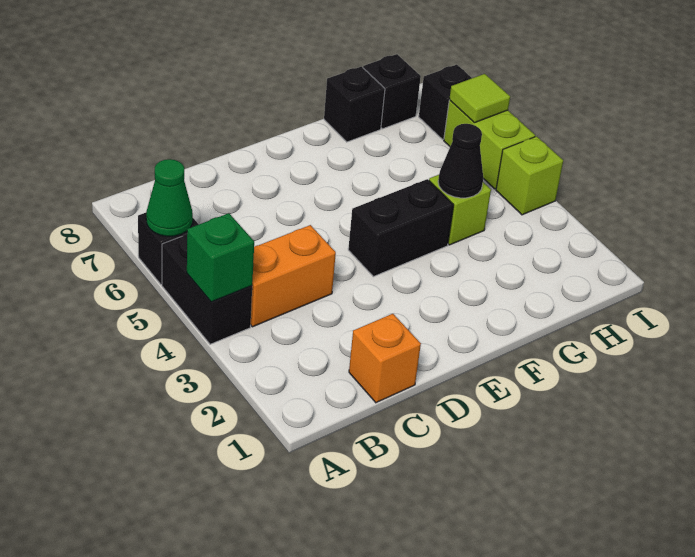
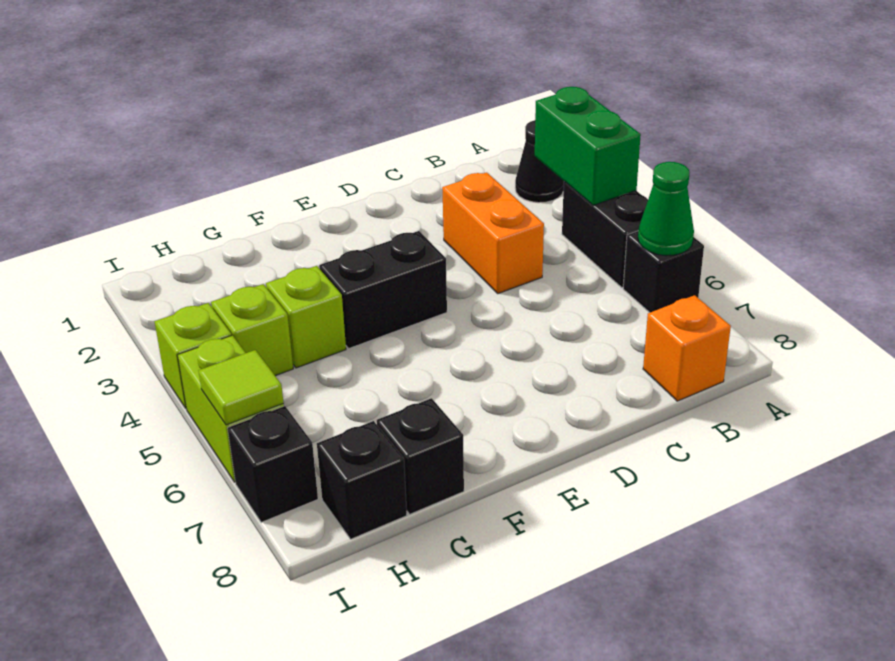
green brick A4 level 2 -> green brick A3:A4 level 2
orange brick B4:C4 level 1 -> orange brick C3:C4 level 1
orange brick C1 level 1 -> orange brick B8 level 1
black cone G4 level 2 -> black cone A2 level 1
none -> lime brick H4 level 1

